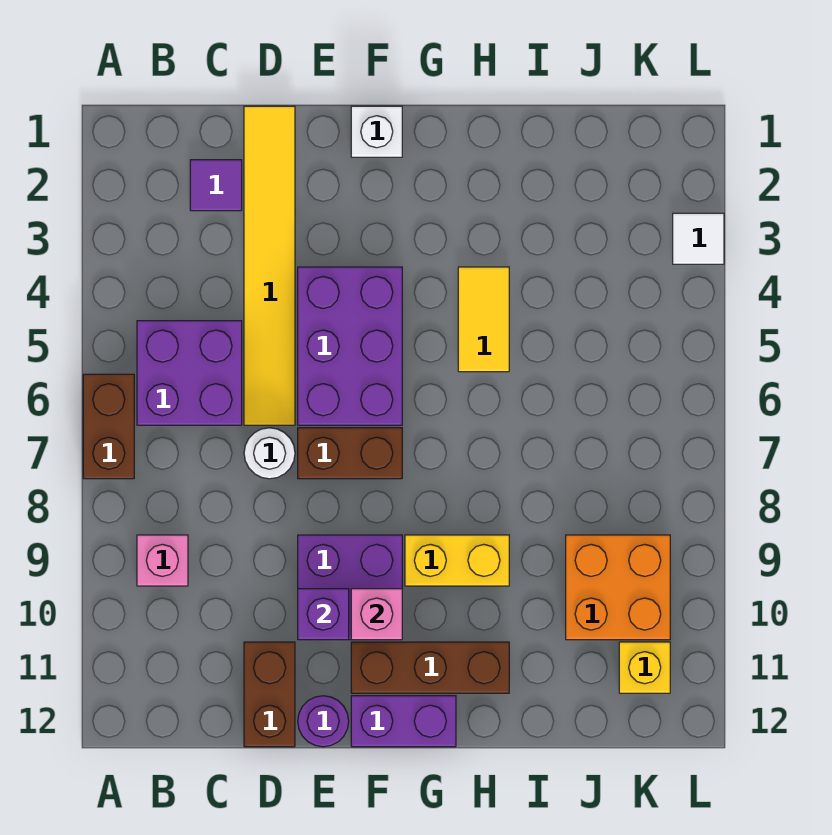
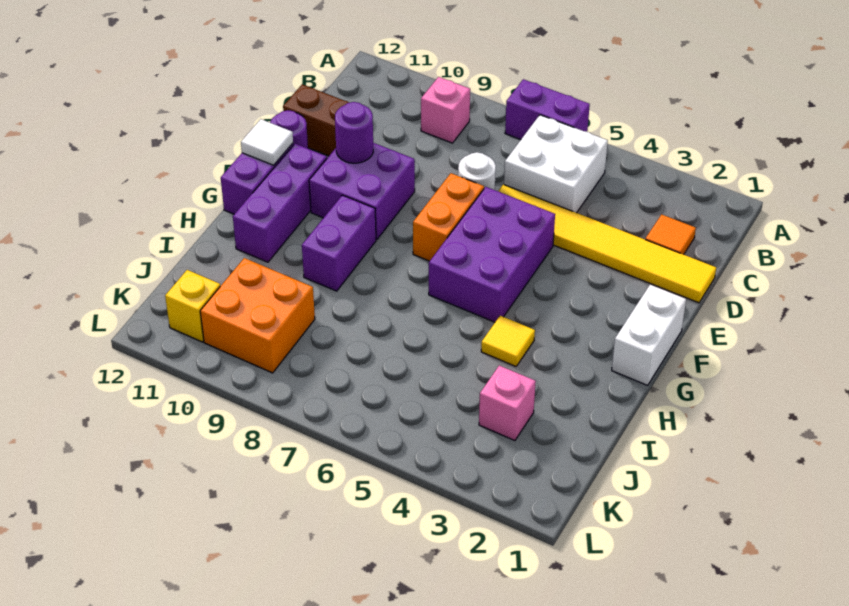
brown brick A6:A7 level 1 -> purple brick A6:A7 level 1
purple brick B5:C6 level 1 -> white brick B5:C6 level 1
purple tile C2 level 1 -> orange tile C2 level 1
purple brick E4:F6 level 1 -> purple brick E5:G6 level 1
brown brick E7:F7 level 1 -> orange brick E7:F7 level 1
purple brick E10 level 2 -> purple round brick E10 level 2
white brick F1 level 1 -> white brick F1:G1 level 1
pink brick F10 level 2 -> pink brick J3 level 1
brown brick F11:H11 level 1 -> purple brick F11:H11 level 1
yellow brick G9:H9 level 1 -> purple brick G9:H9 level 1
yellow tile H4:H5 level 1 -> yellow tile H4 level 1
white tile L3 level 1 -> white tile F12 level 2

